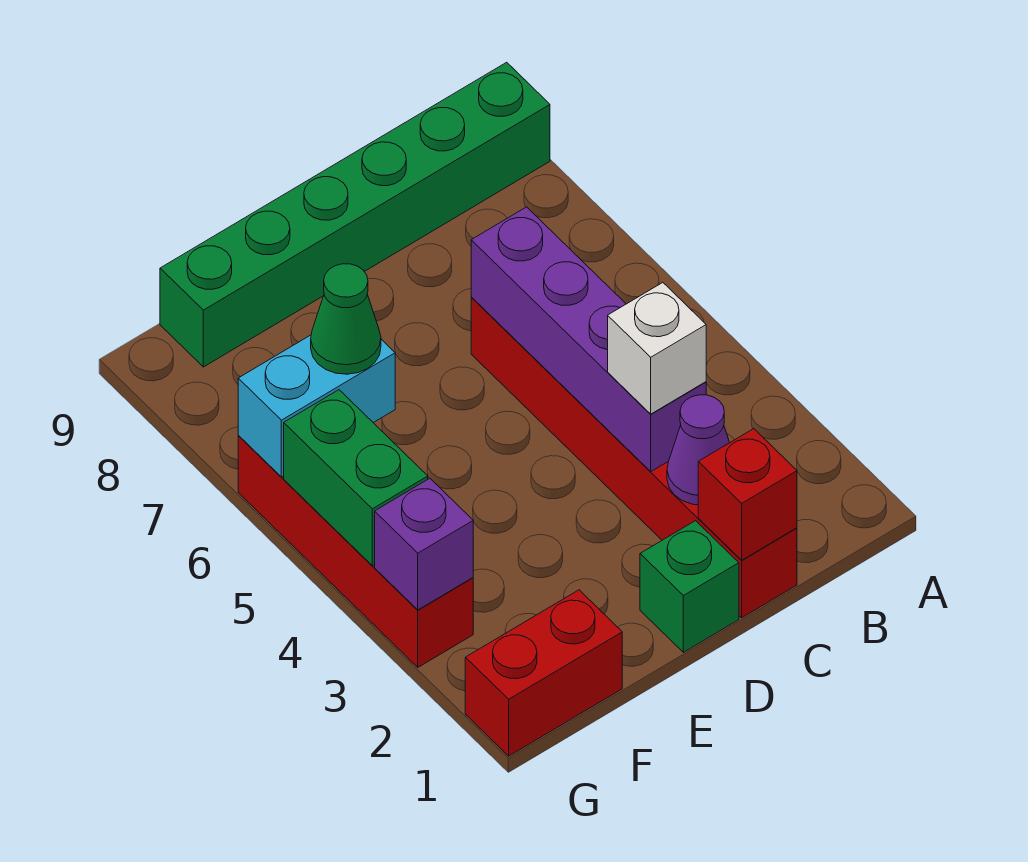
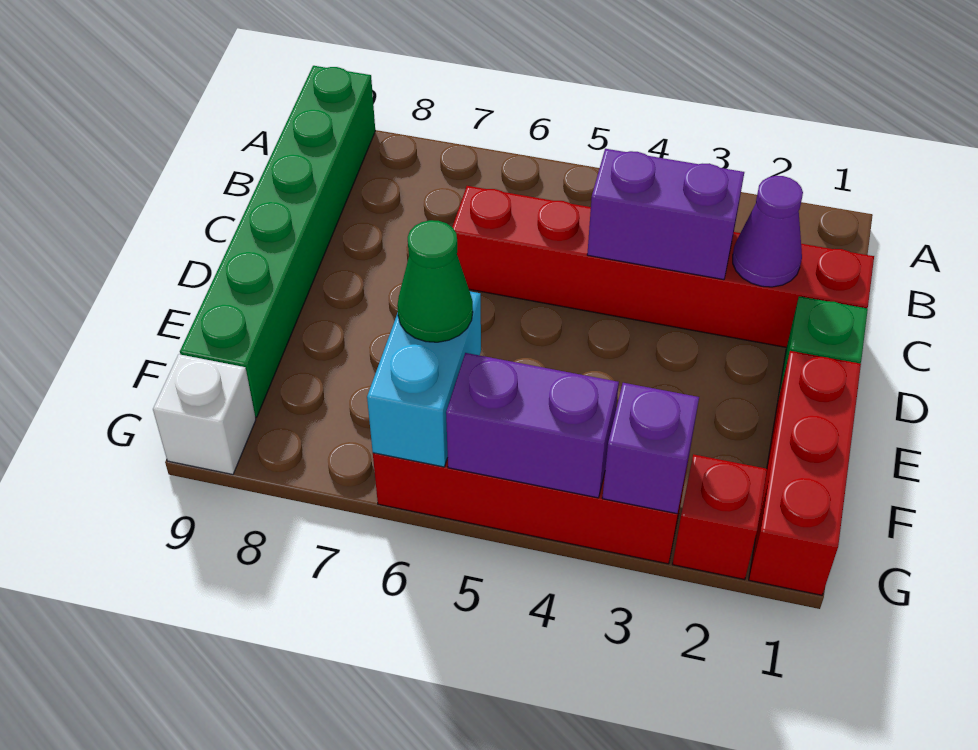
red brick C1 level 2 -> red brick G2 level 1
purple brick C3:C6 level 2 -> purple brick C3:C4 level 2
white brick C3 level 3 -> white brick G9 level 1
red brick F1:G1 level 1 -> red brick E1:G1 level 1
green brick G4:G5 level 2 -> purple brick G4:G5 level 2

